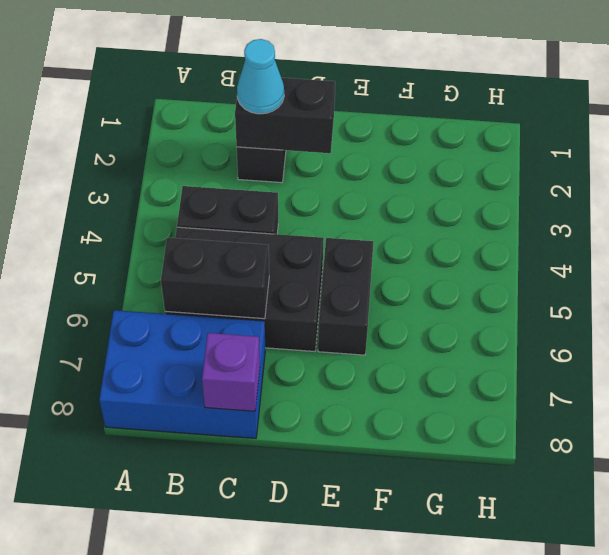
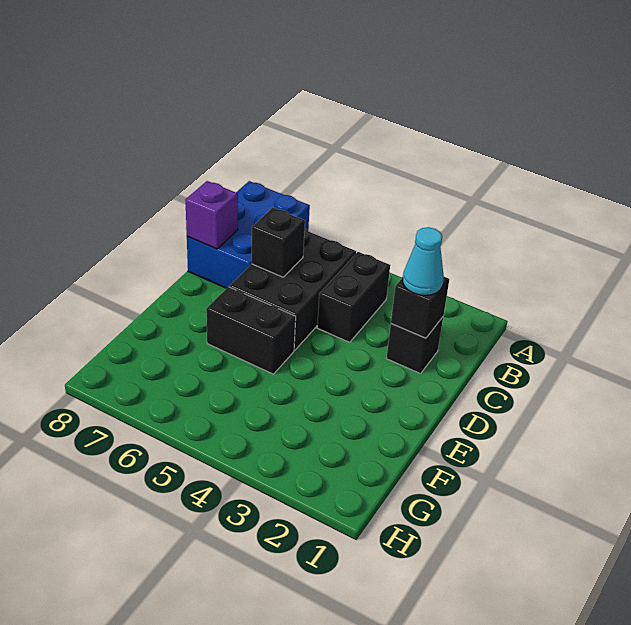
black brick B6:C6 level 2 -> black brick C6 level 2
black brick C2:D2 level 2 -> black brick C2 level 2

